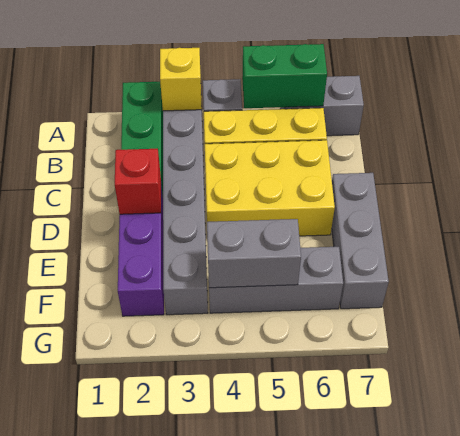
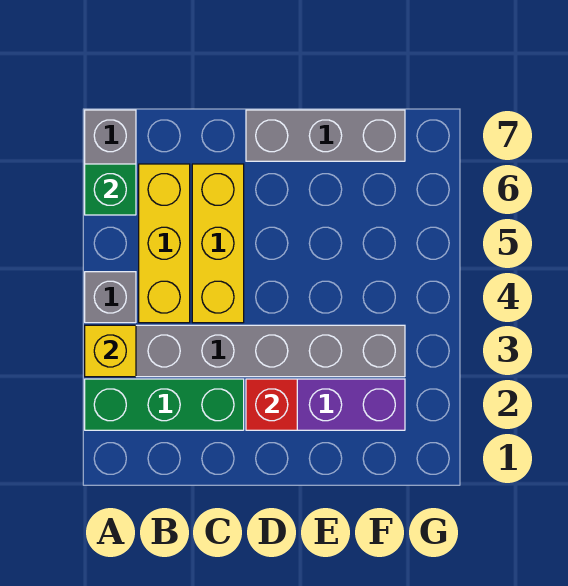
green brick A5:A6 level 2 -> green brick A6 level 2
yellow brick C4:D6 level 1 -> yellow brick C4:C6 level 1
grey brick F4:F6 level 1 -> none
grey brick F4:F5 level 2 -> none

